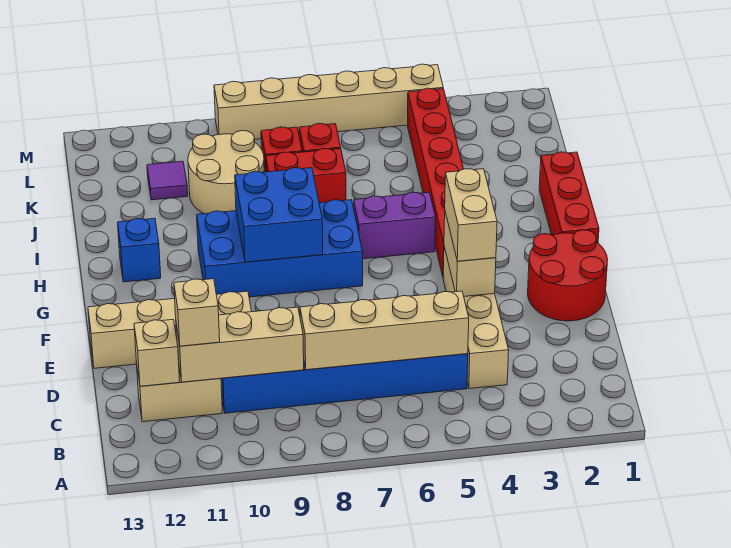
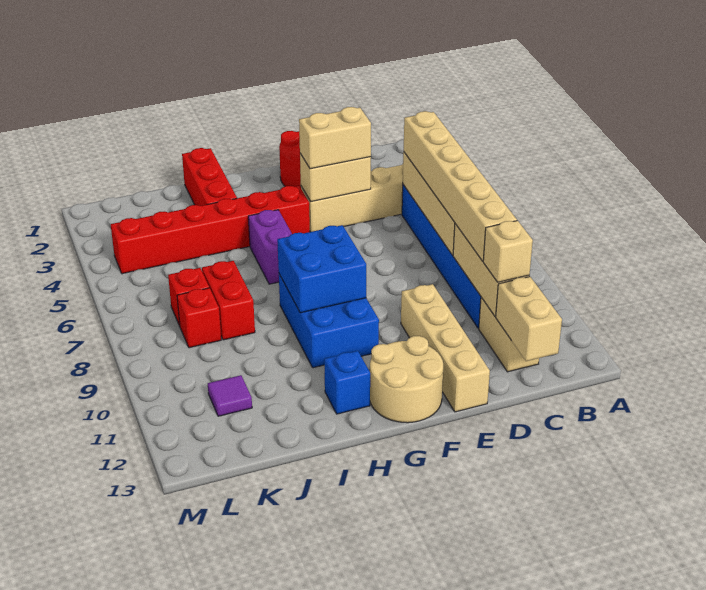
tan brick C12 level 2 -> tan brick C12:C13 level 2
red brick G1:I1 level 1 -> red brick I1:I3 level 1
blue brick G7:H10 level 1 -> blue brick G8:H10 level 1
tan round brick J9:K10 level 1 -> tan round brick F12:G13 level 1
tan brick M4:M9 level 1 -> tan brick C5:C10 level 3

